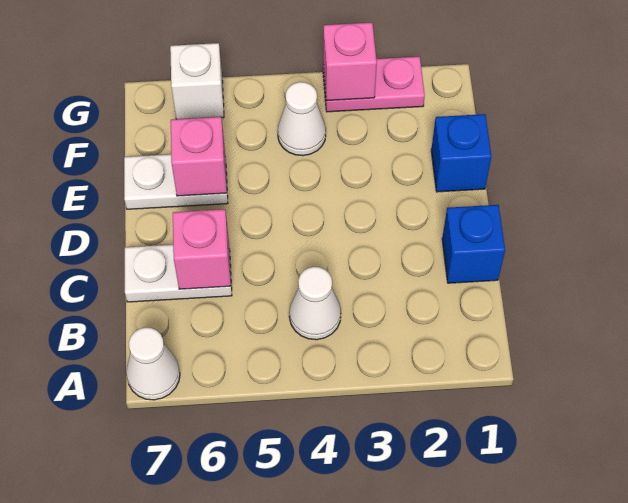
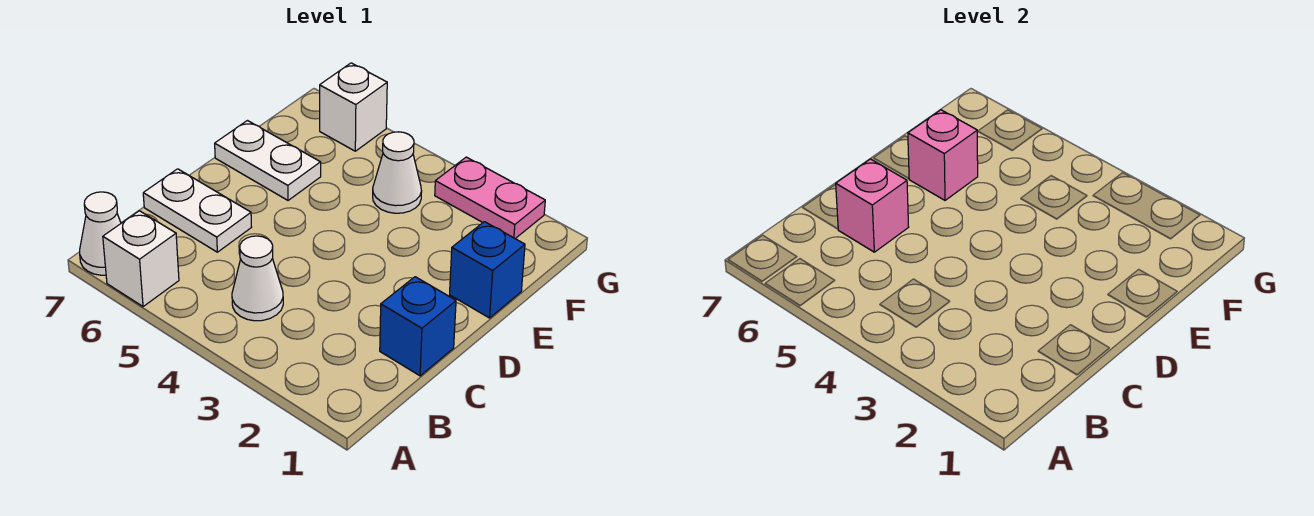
none -> white brick A6 level 1
pink brick G3 level 2 -> none

